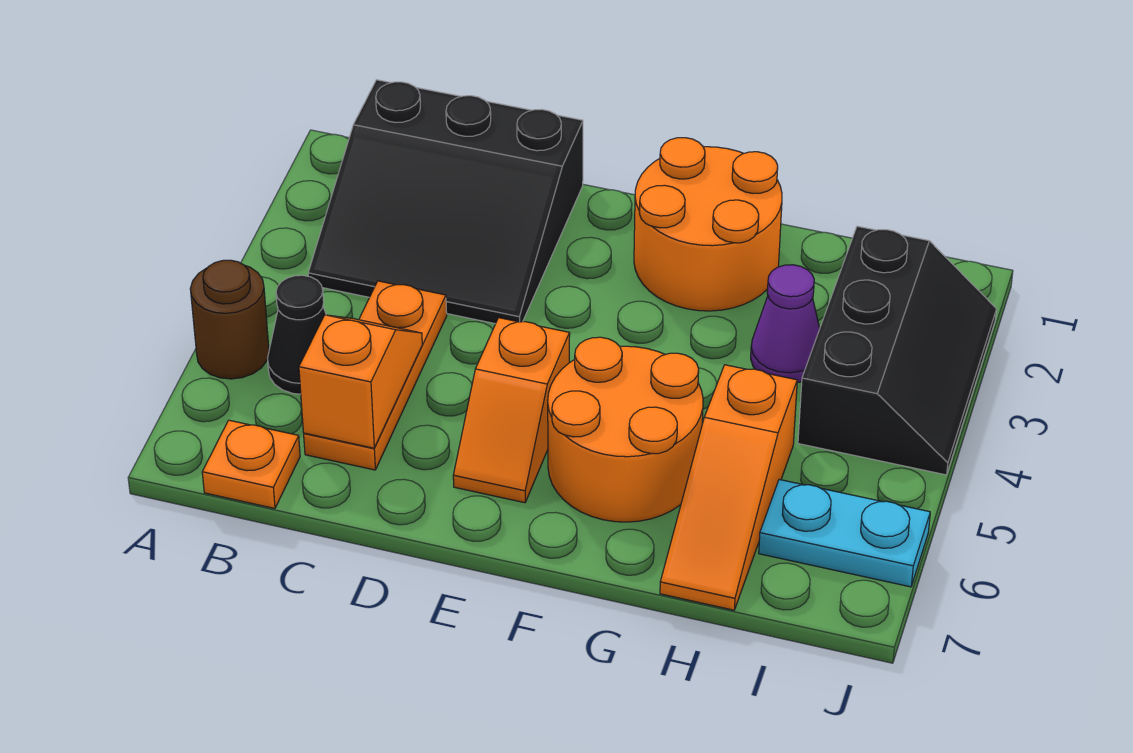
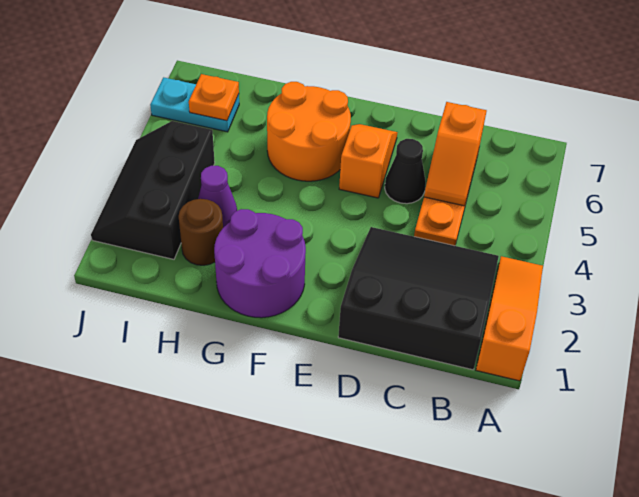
brown round brick A5 level 1 -> brown round brick H2 level 1
black cone B5 level 1 -> black cone D5 level 1
orange plate B7 level 1 -> orange plate I6 level 2
orange round brick F1:G2 level 1 -> purple round brick F1:G2 level 1
orange slope H5:H7 level 1 top 5 -> orange slope A1:A3 level 1 top 1

